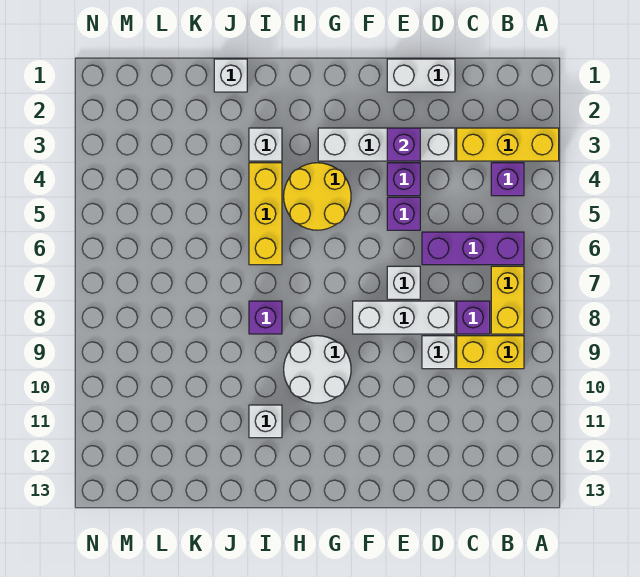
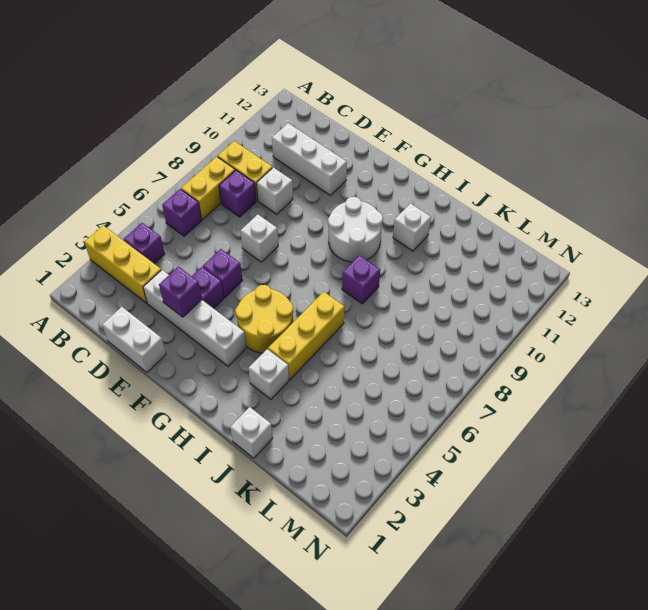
purple brick B6:D6 level 1 -> purple brick B6 level 1
white brick D8:F8 level 1 -> white brick C11:E11 level 1

